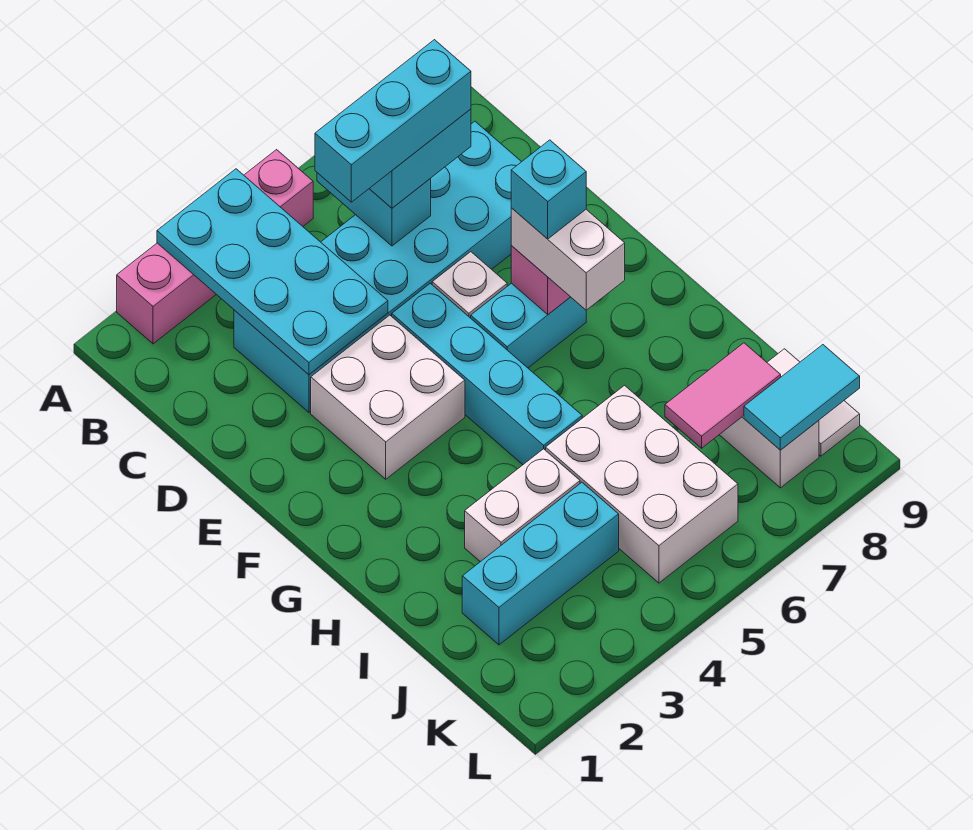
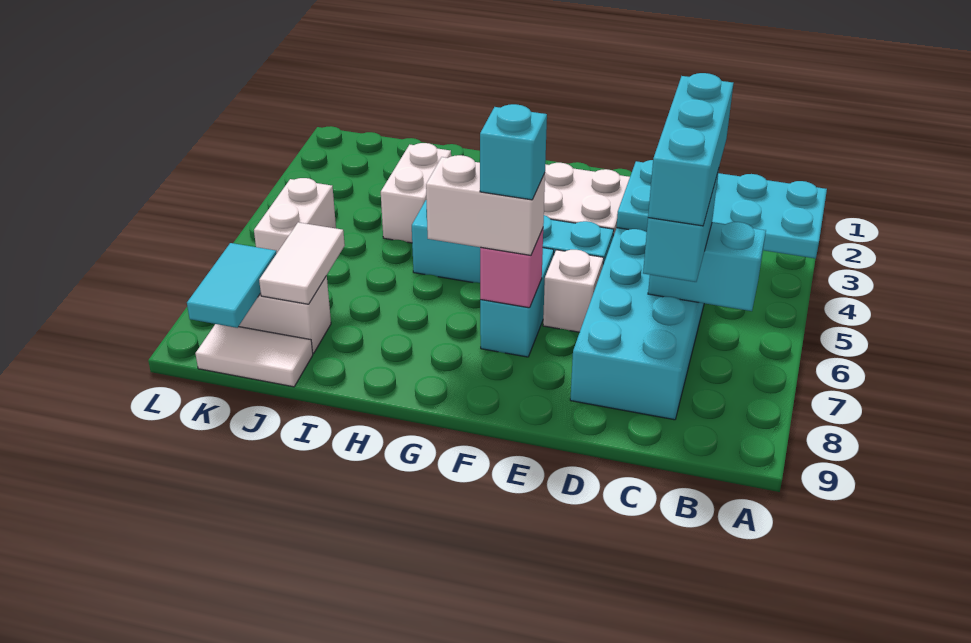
pink brick A2:A5 level 1 -> none
white brick I5:K6 level 1 -> white brick K5:K6 level 1
cyan brick J2:J4 level 1 -> none
pink tile J7:J8 level 2 -> white tile J7:J8 level 2

